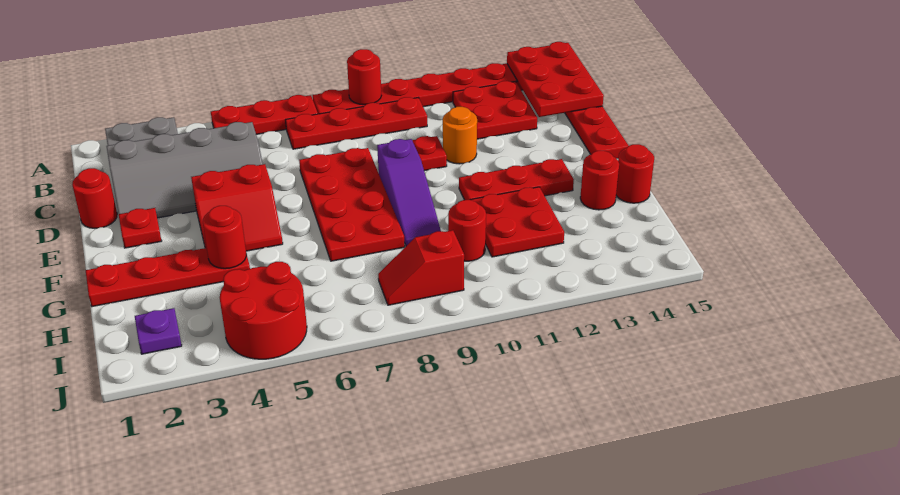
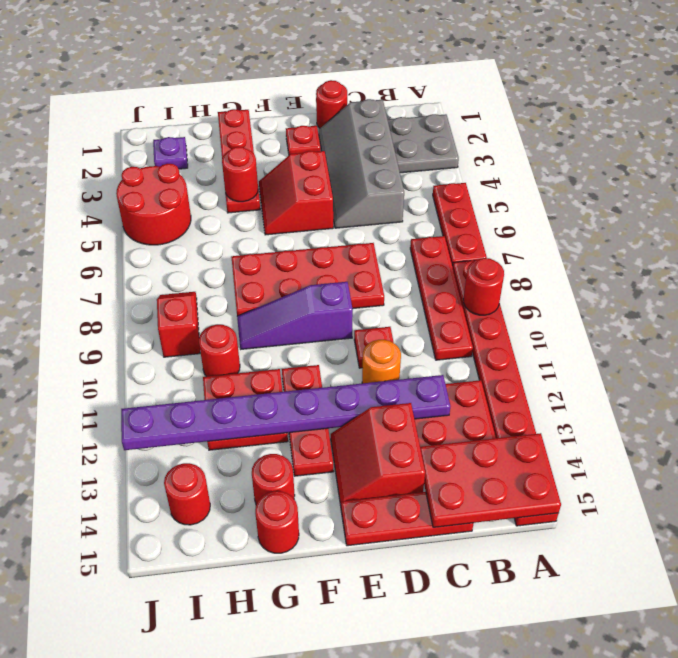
none -> purple plate C12:J12 level 2
none -> red slope D13:E14 level 1 top D
none -> red round brick I14 level 1

